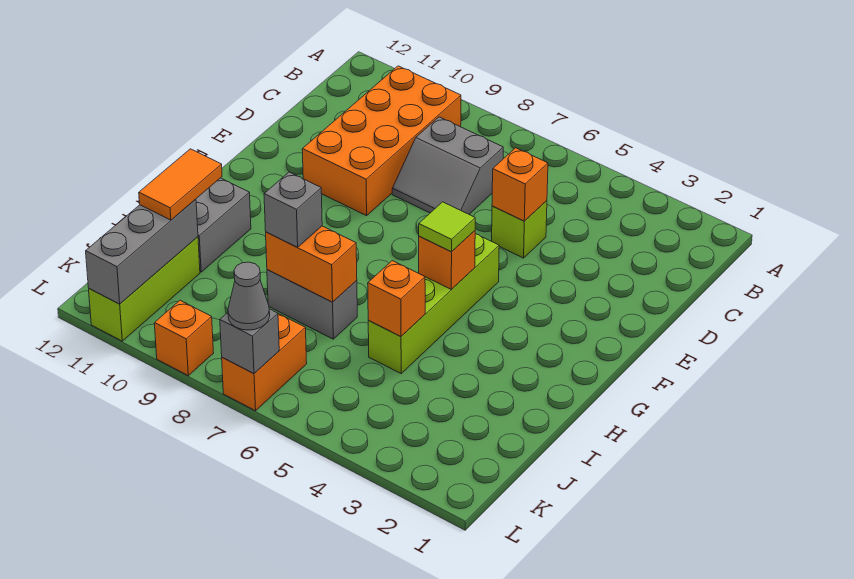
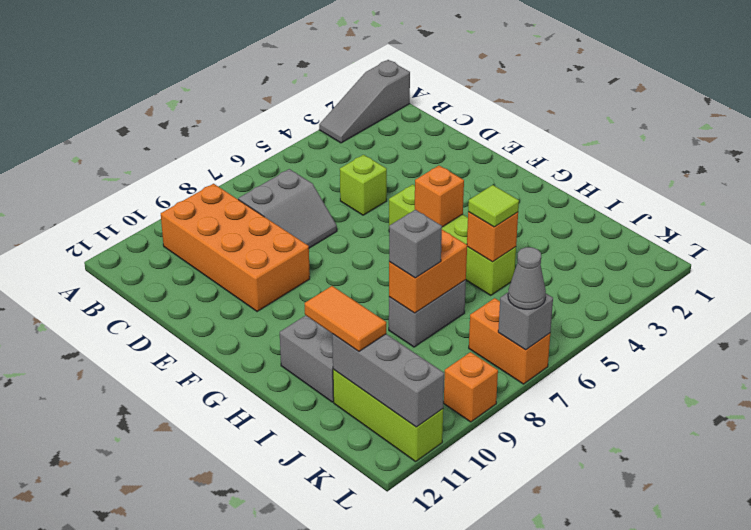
none -> grey slope A1:A3 level 1 top 1
orange brick D5 level 2 -> none
lime tile G5 level 3 -> lime tile I5 level 3

